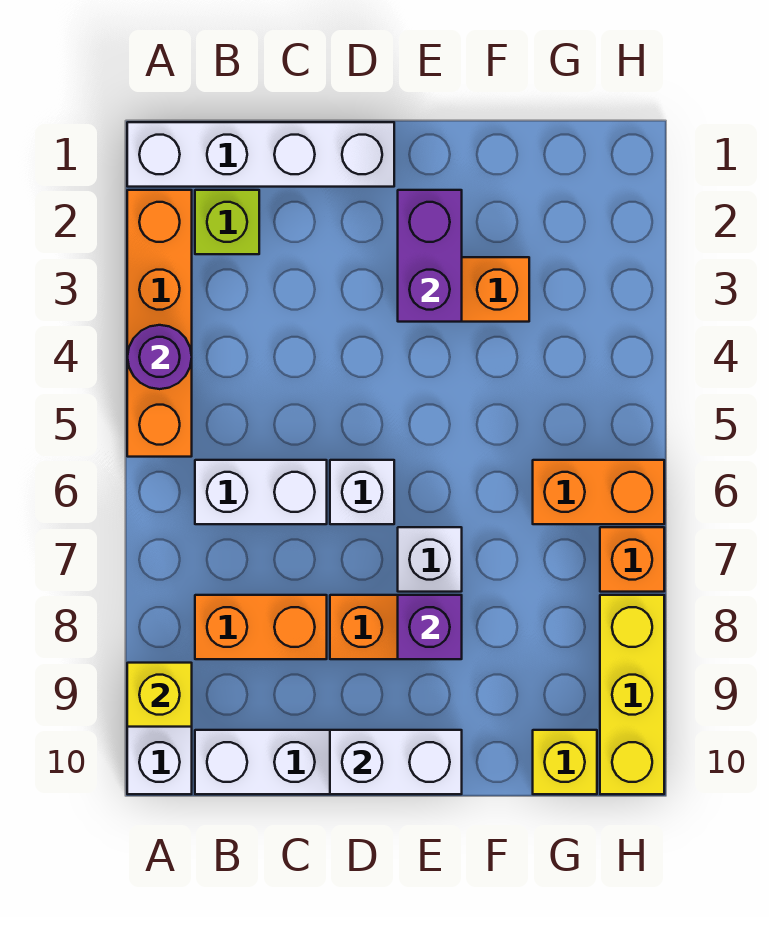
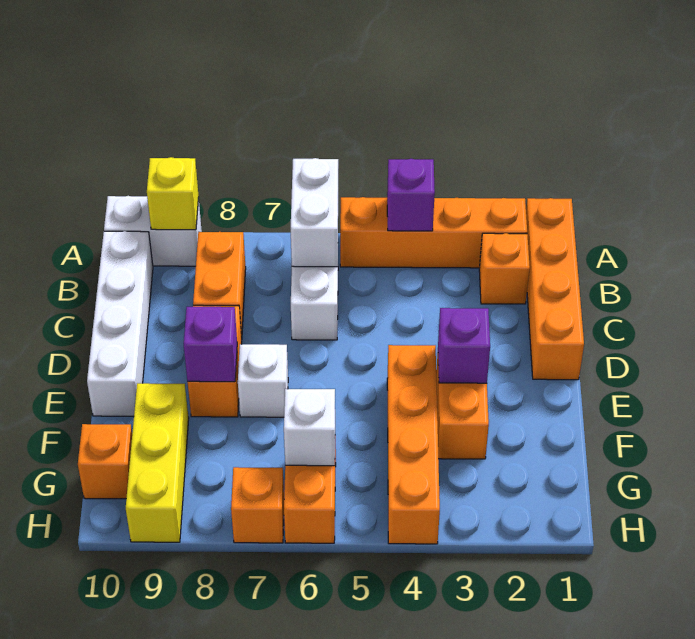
white brick A1:D1 level 1 -> orange brick A1:D1 level 1
purple round brick A4 level 2 -> purple brick A4 level 2
lime brick B2 level 1 -> orange brick B2 level 1
white brick D6 level 1 -> white brick G6 level 2
white brick D10:E10 level 2 -> white brick A6:B6 level 2
purple brick E2:E3 level 2 -> purple brick E3 level 2
none -> orange brick E4:H4 level 1
yellow brick G10 level 1 -> orange brick G10 level 1
yellow brick H8:H10 level 1 -> yellow brick F9:H9 level 1

